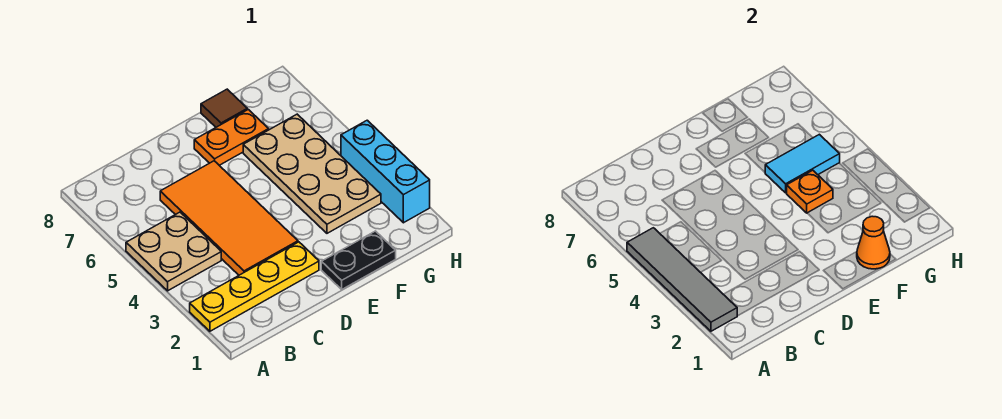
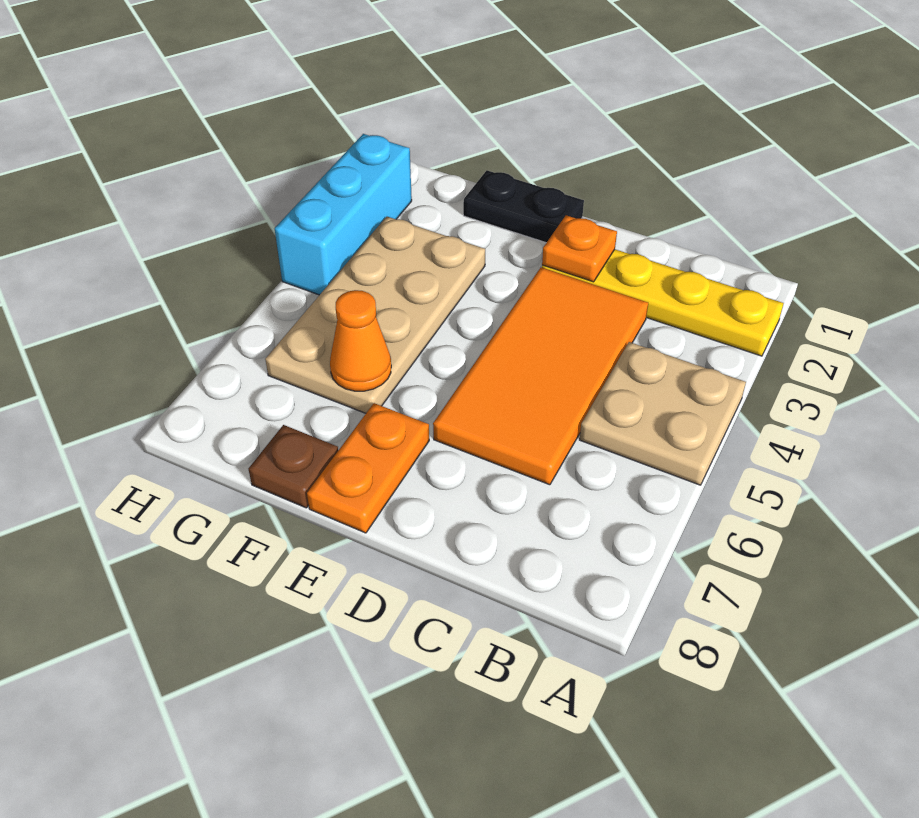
grey tile A2:A5 level 2 -> none
orange plate E7:F7 level 1 -> orange plate E7:E8 level 1
orange cone F1 level 2 -> orange cone F6 level 2
orange plate F4 level 2 -> orange plate D2 level 2
cyan tile F5:G5 level 2 -> none
brown tile F8 level 1 -> brown plate F8 level 1

